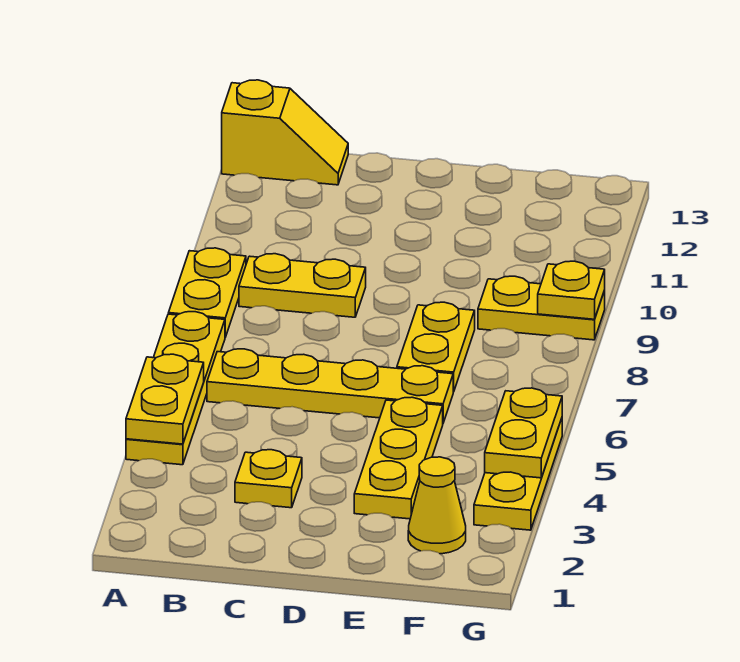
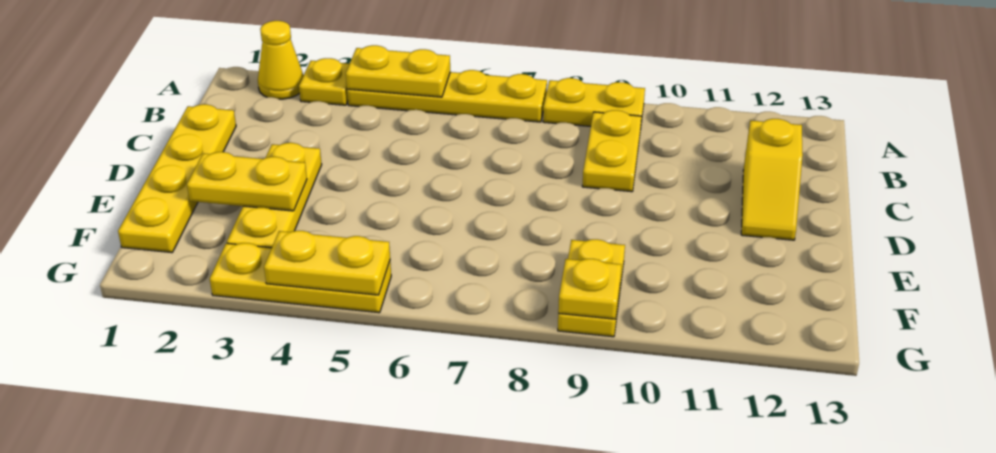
yellow slope A13:B13 level 1 top A -> yellow slope C12:D12 level 1 top C
yellow plate B6:E6 level 1 -> yellow plate C1:F1 level 1
yellow plate C3 level 1 -> yellow plate A3 level 1
yellow plate E3:E5 level 1 -> yellow plate D3:F3 level 1
yellow plate E7:E8 level 1 -> yellow plate E2:E3 level 2
yellow cone F2 level 1 -> yellow cone A2 level 1

